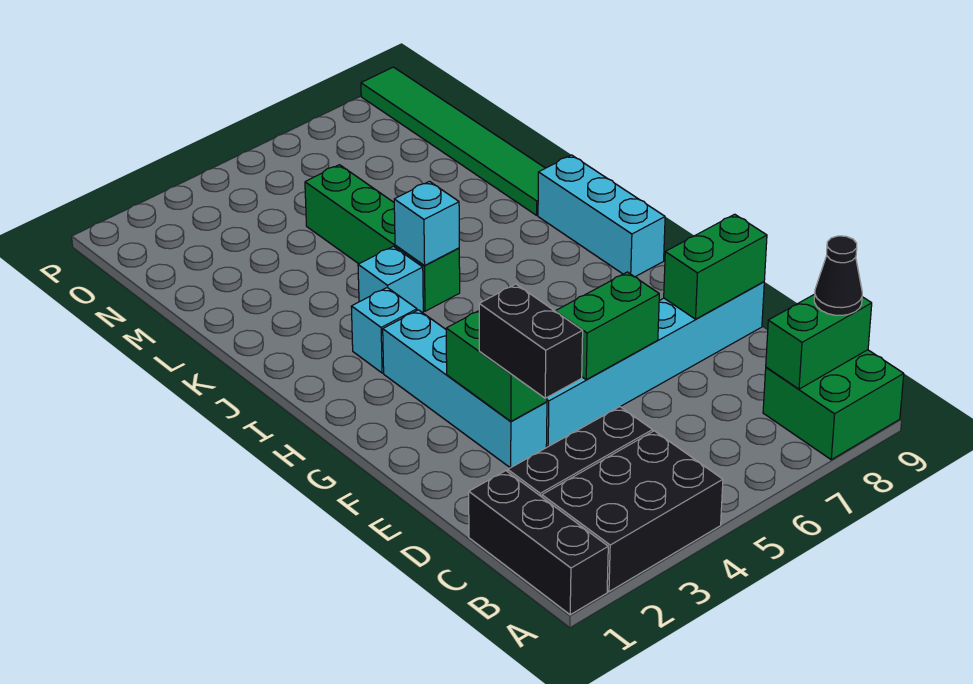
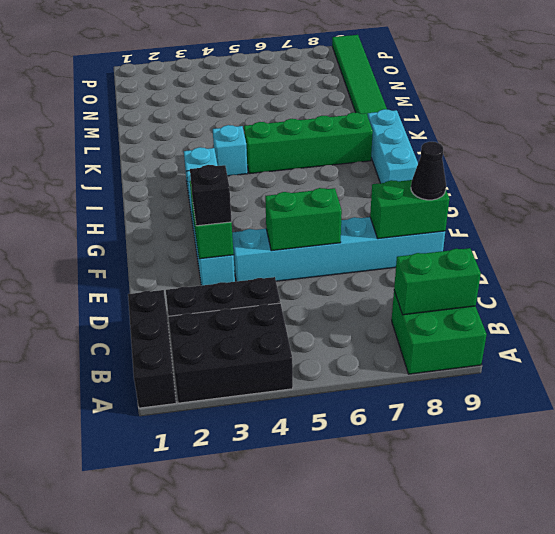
black cone B9 level 3 -> black cone E9 level 3
black brick D3:E3 level 3 -> black brick E3 level 3
green brick J5:M5 level 1 -> green brick J5:J8 level 1
cyan brick J5 level 2 -> none

